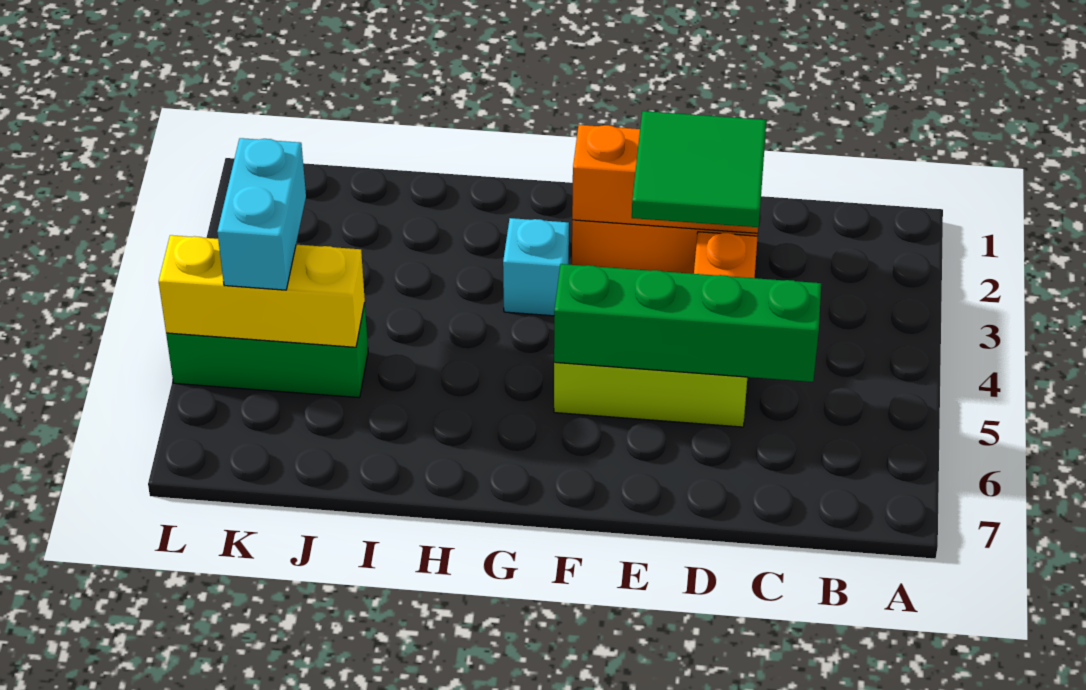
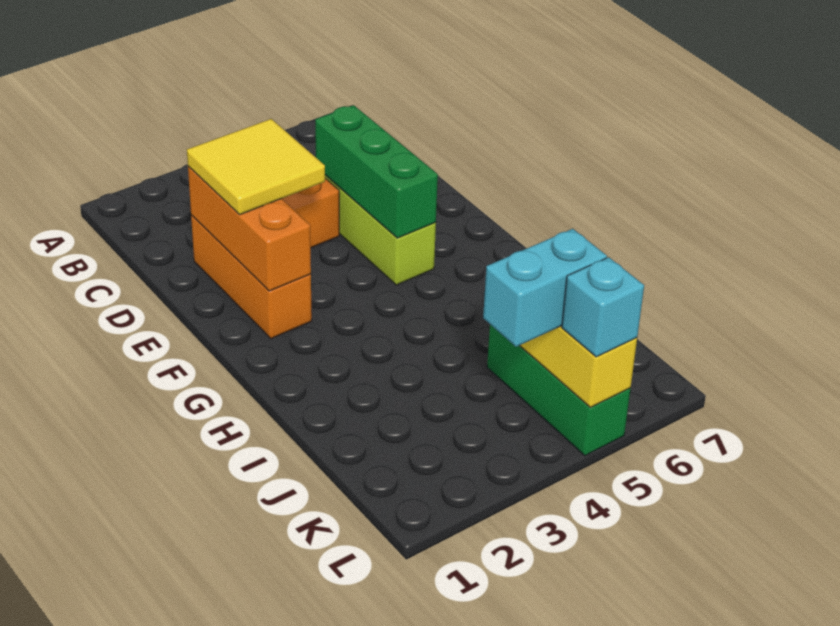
green brick C5:F5 level 2 -> green brick D5:F5 level 2
green tile D2:E3 level 3 -> yellow tile D2:E3 level 3
cyan brick G3 level 1 -> cyan brick L5 level 3

